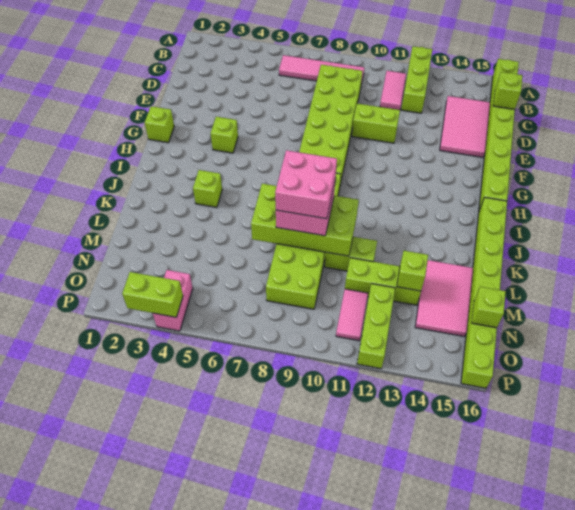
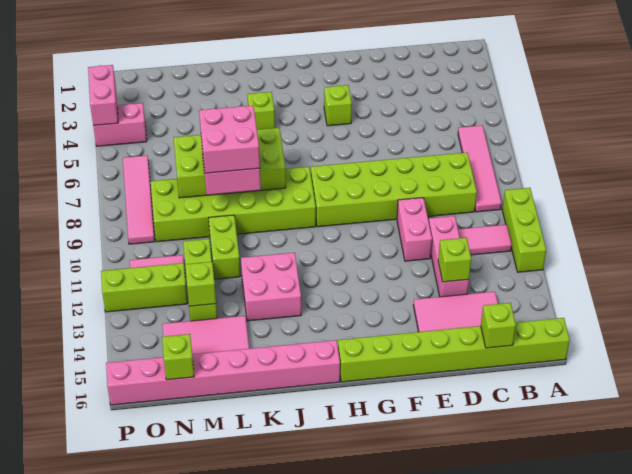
lime brick A12:C12 level 1 -> lime brick A10:A12 level 1
none -> pink brick D11:D13 level 1
lime brick E10:E11 level 1 -> pink brick E10:E11 level 1
lime brick G1 level 1 -> lime brick D13 level 2
lime brick I16:P16 level 1 -> pink brick I16:P16 level 1
none -> pink brick J12:K13 level 1
lime brick K7:L10 level 2 -> lime brick J7:M8 level 2
none -> pink tile O6:O9 level 1
lime brick P3:P4 level 2 -> pink brick P3:P4 level 2

